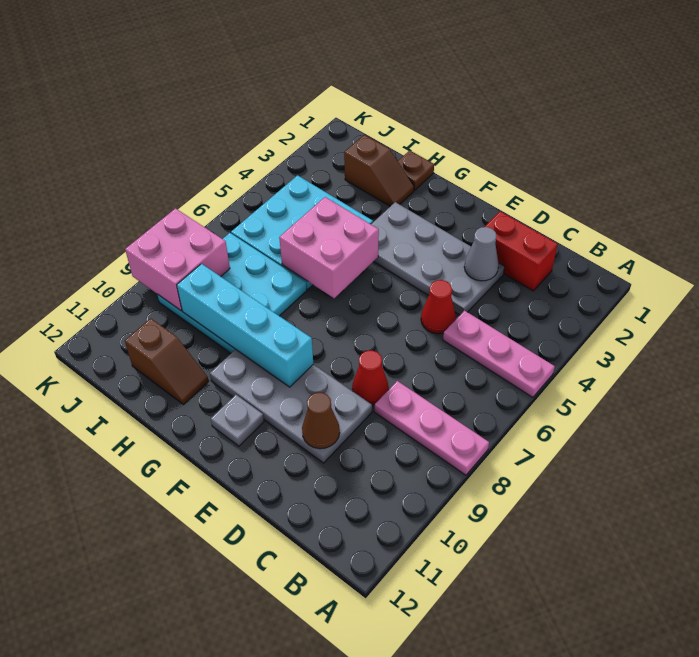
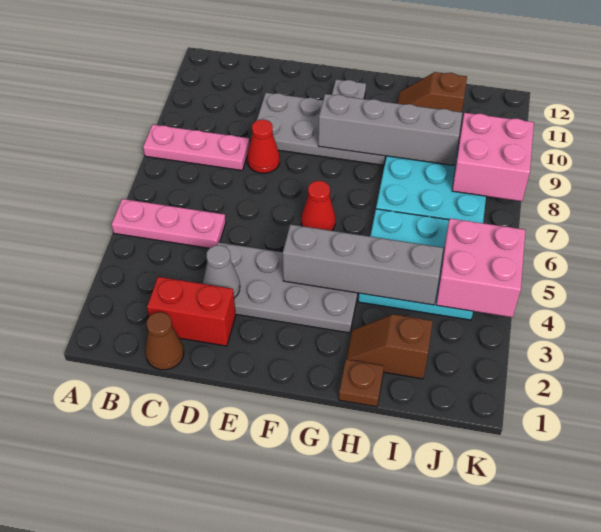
red cone D5 level 1 -> red cone F6 level 1
brown cone D10 level 2 -> brown cone C1 level 1
none -> grey brick F4:I4 level 2
cyan brick F9:I9 level 2 -> grey brick F9:I9 level 2
pink brick G5:H6 level 2 -> pink brick J4:K5 level 2

